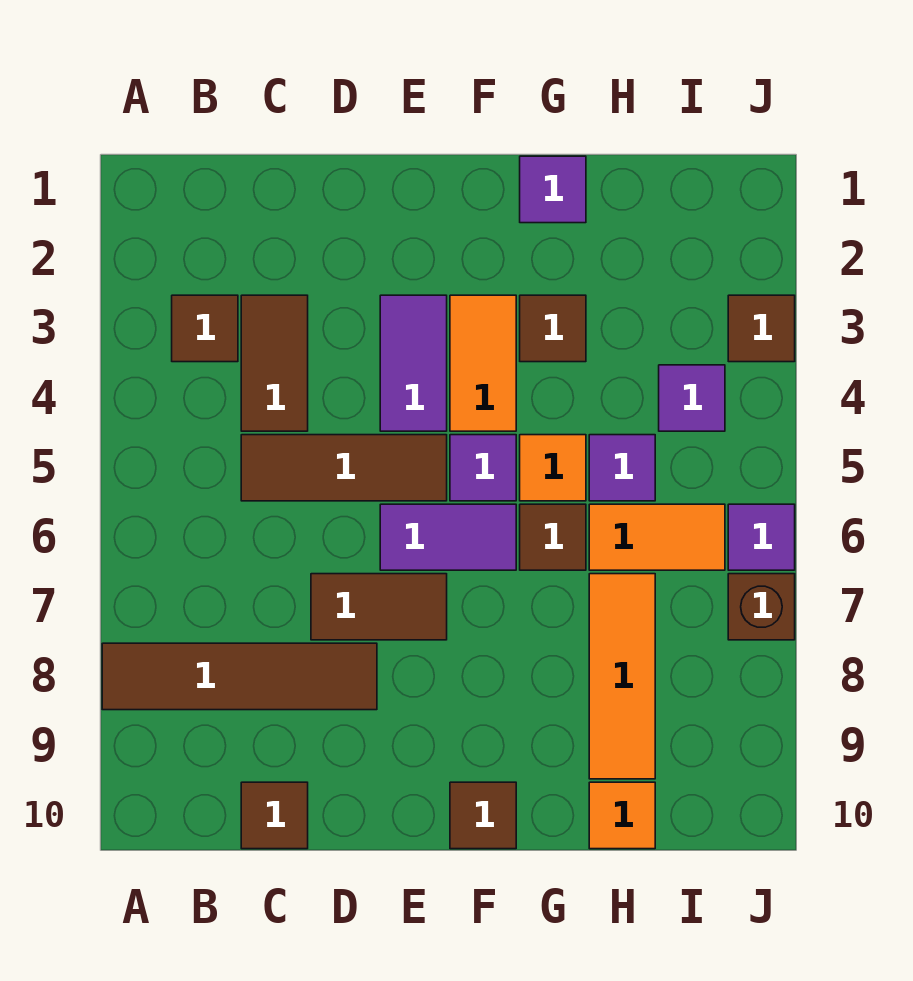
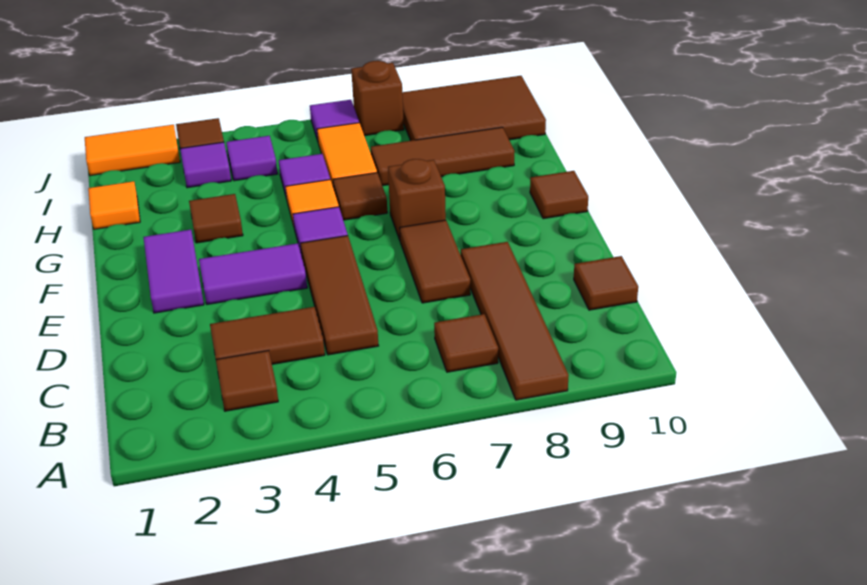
none -> brown tile B7 level 1
purple tile E6:F6 level 1 -> purple tile E2:F2 level 1
orange tile F3:F4 level 1 -> orange tile J1:J2 level 1
none -> brown brick F7 level 1
purple tile G1 level 1 -> purple tile I3 level 1
orange tile H7:H9 level 1 -> brown tile H7:H9 level 1
orange tile H10 level 1 -> orange tile H1 level 1
none -> brown tile I8:J10 level 1

